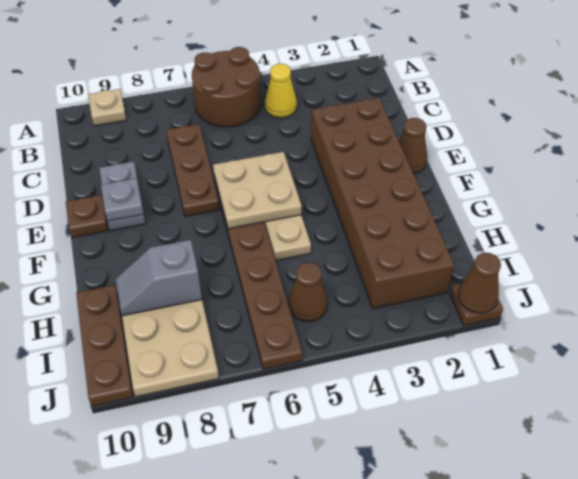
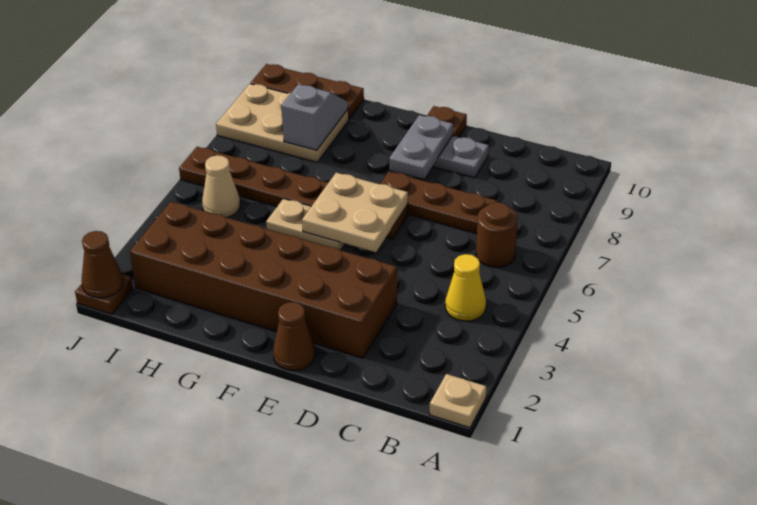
brown round brick A5:B6 level 1 -> brown round brick B6 level 1
tan plate A9 level 1 -> tan plate A1 level 1
grey plate E9 level 2 -> grey plate E8:E9 level 2
brown cone I5 level 1 -> tan cone I5 level 1

